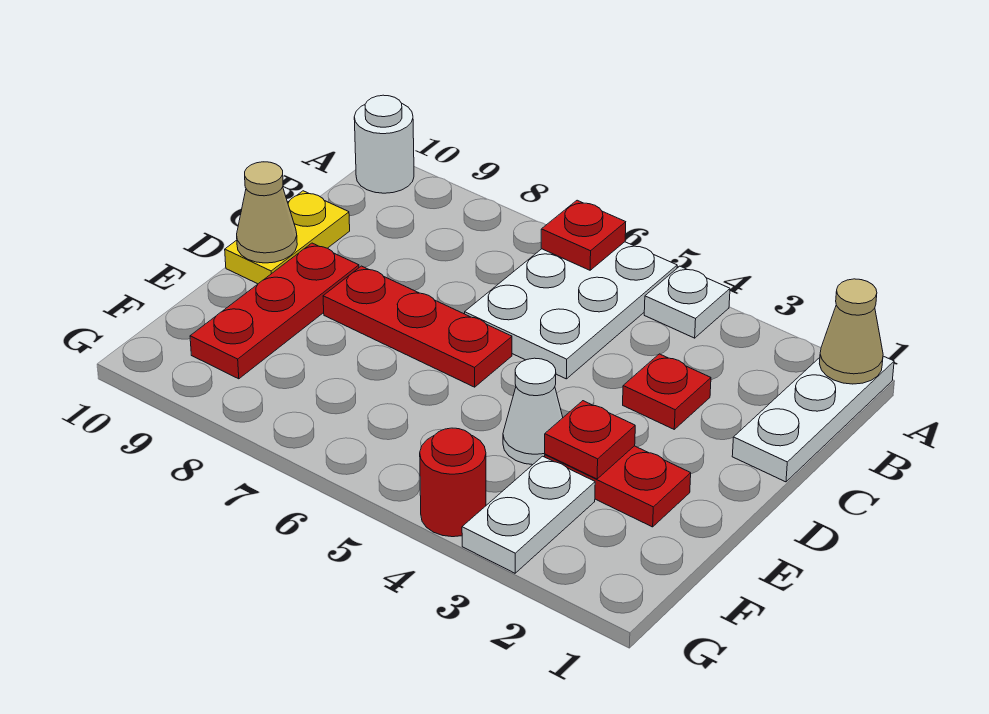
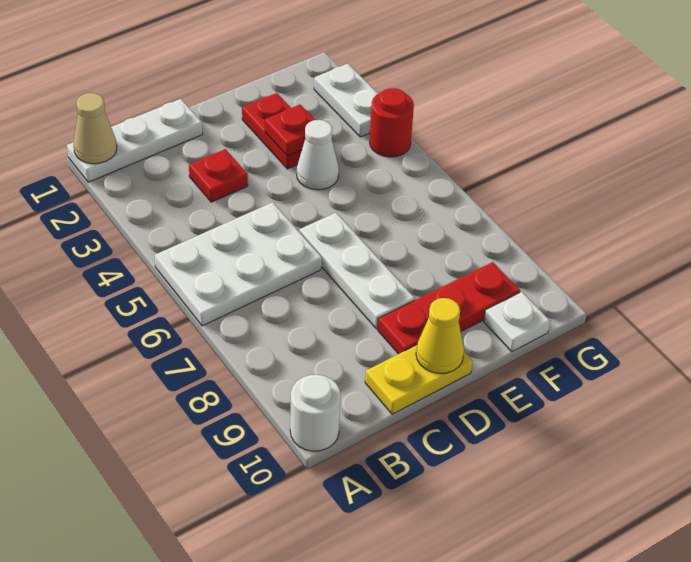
white plate A4 level 1 -> white plate F10 level 1
red plate A6 level 2 -> none
red plate D6:D8 level 1 -> white plate D6:D8 level 1
tan cone D10 level 2 -> yellow cone D10 level 2
white plate F3:G3 level 1 -> white plate G2:G3 level 1

